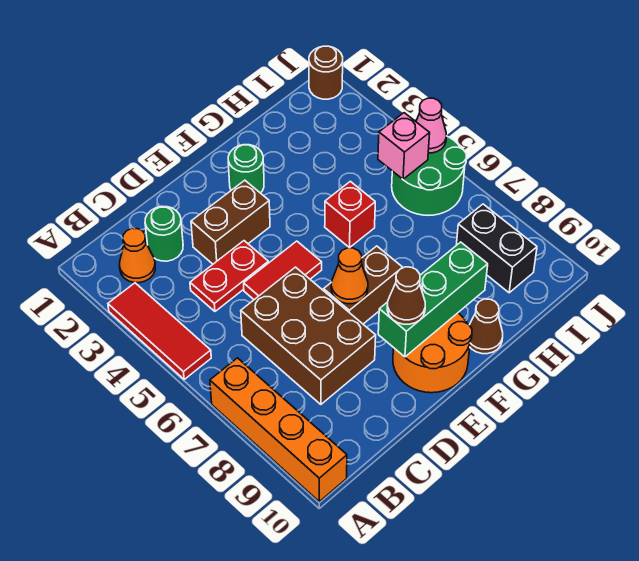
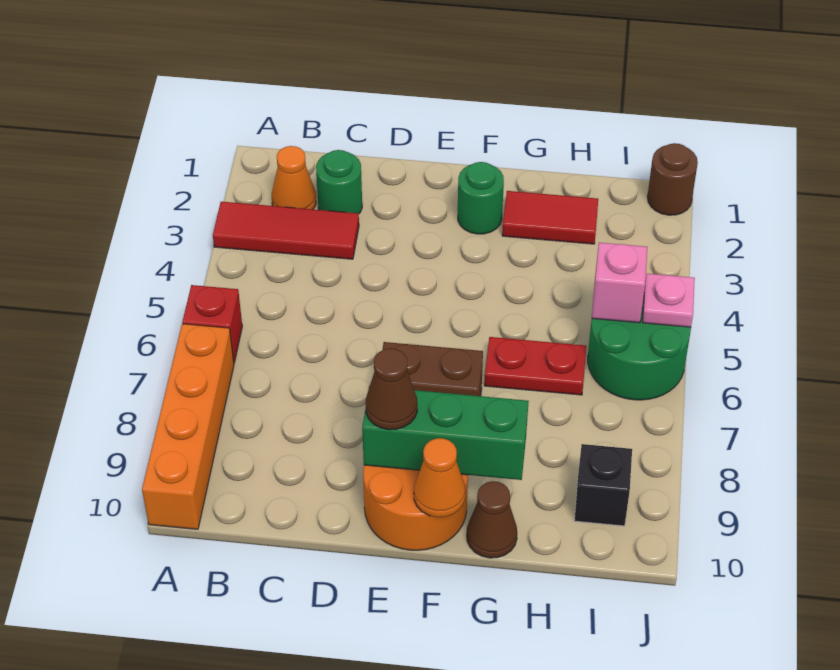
red tile A3:A5 level 1 -> red tile A3:C3 level 1
red plate C4:D4 level 1 -> red plate G6:H6 level 1
brown brick C6:D8 level 1 -> none
brown brick D3:E3 level 1 -> none
red tile D5:E5 level 1 -> red tile G2:H2 level 1
orange cone E7 level 2 -> orange cone F10 level 2
red brick G5 level 1 -> red brick A6 level 1
black brick I8:I9 level 1 -> black brick I9 level 1
pink cone J5 level 2 -> pink plate J5 level 2

